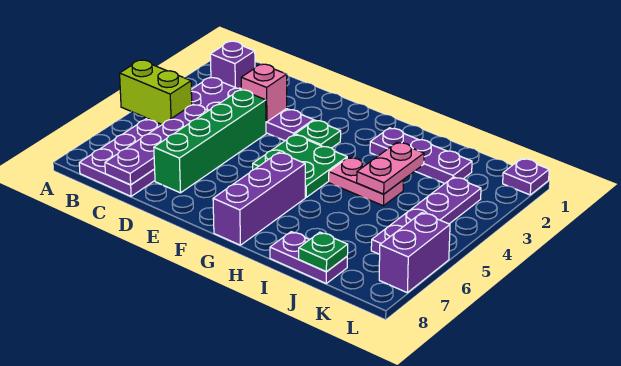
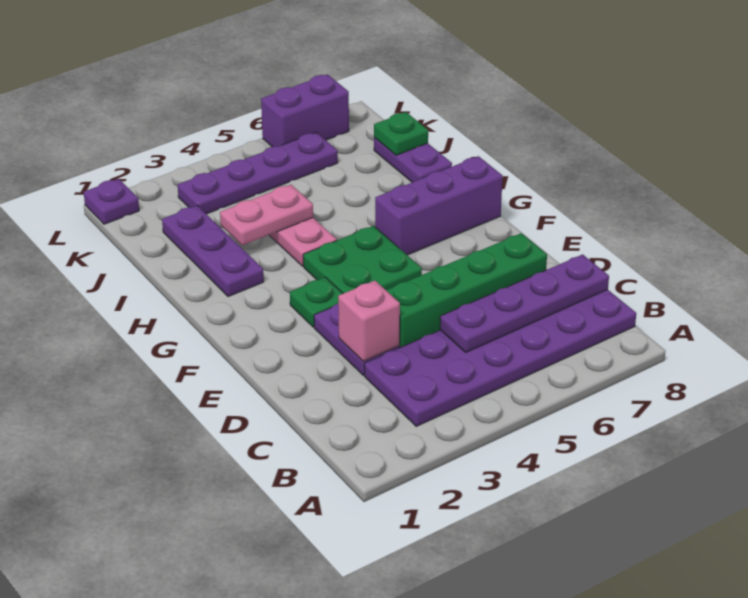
lime brick A5:B5 level 2 -> none
purple brick B2 level 1 -> none

